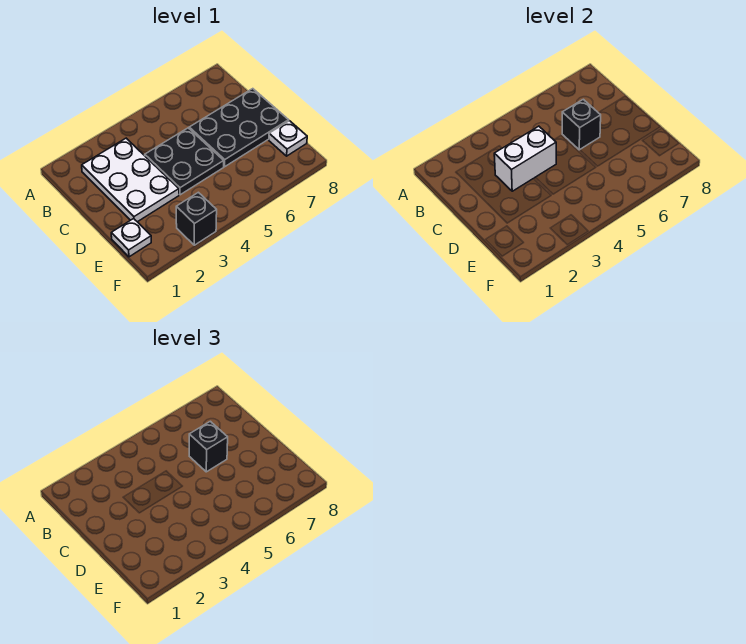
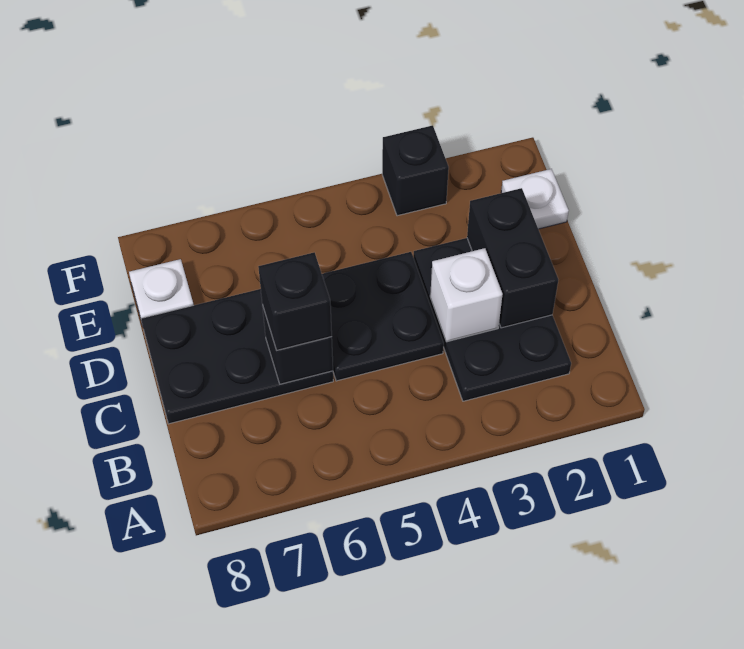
white plate B2:D3 level 1 -> black plate B2:D3 level 1
none -> black brick C2:D2 level 2
white brick C3:C4 level 2 -> white brick C3 level 2

